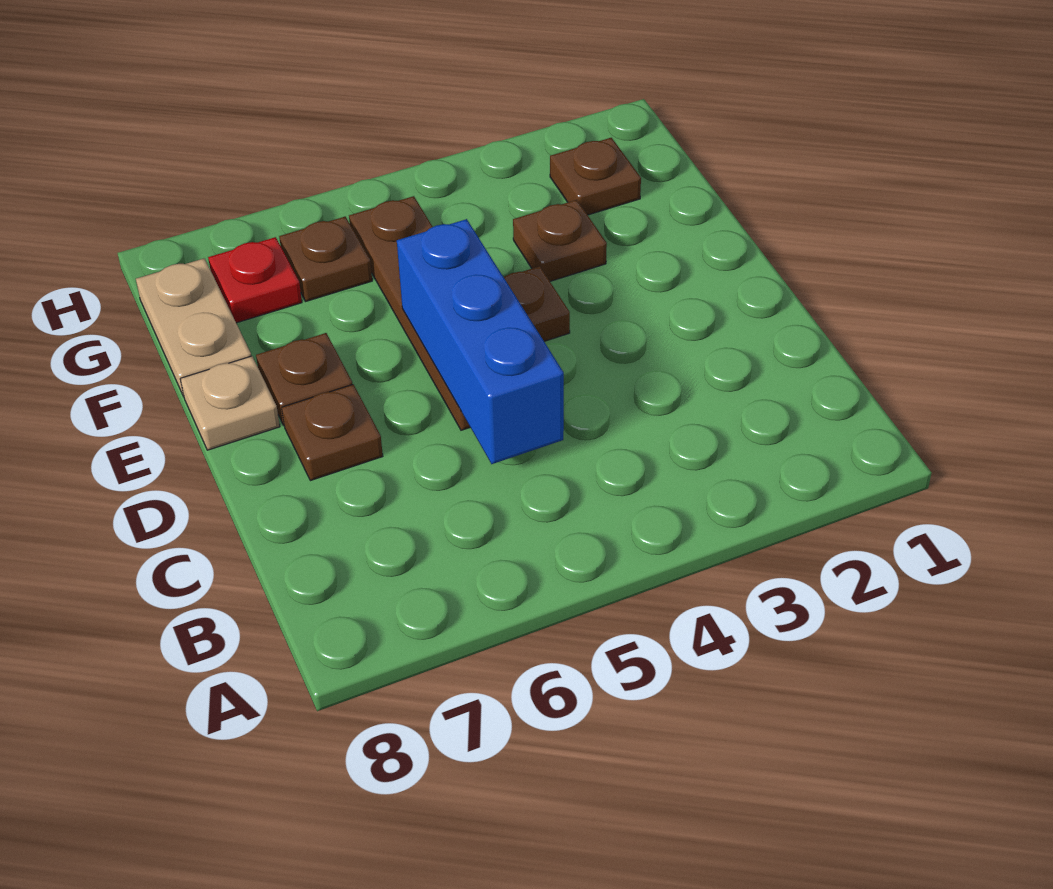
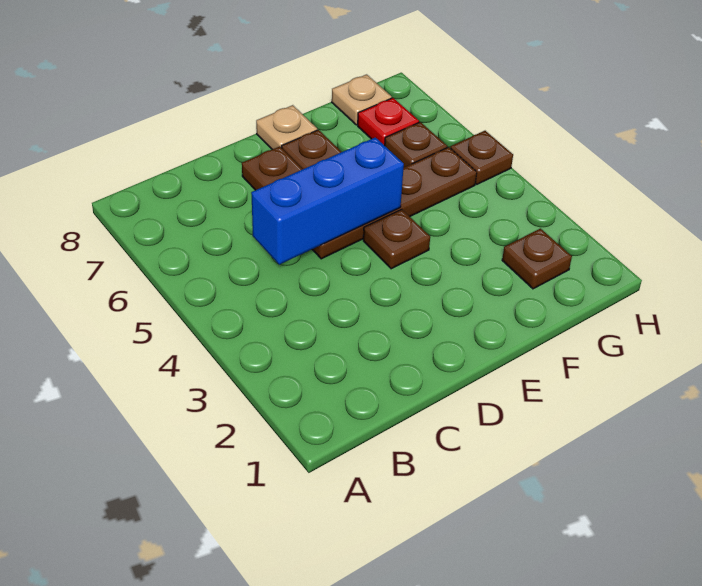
brown plate F3 level 1 -> brown plate H5 level 1
tan plate F8:G8 level 1 -> tan plate G8 level 1

